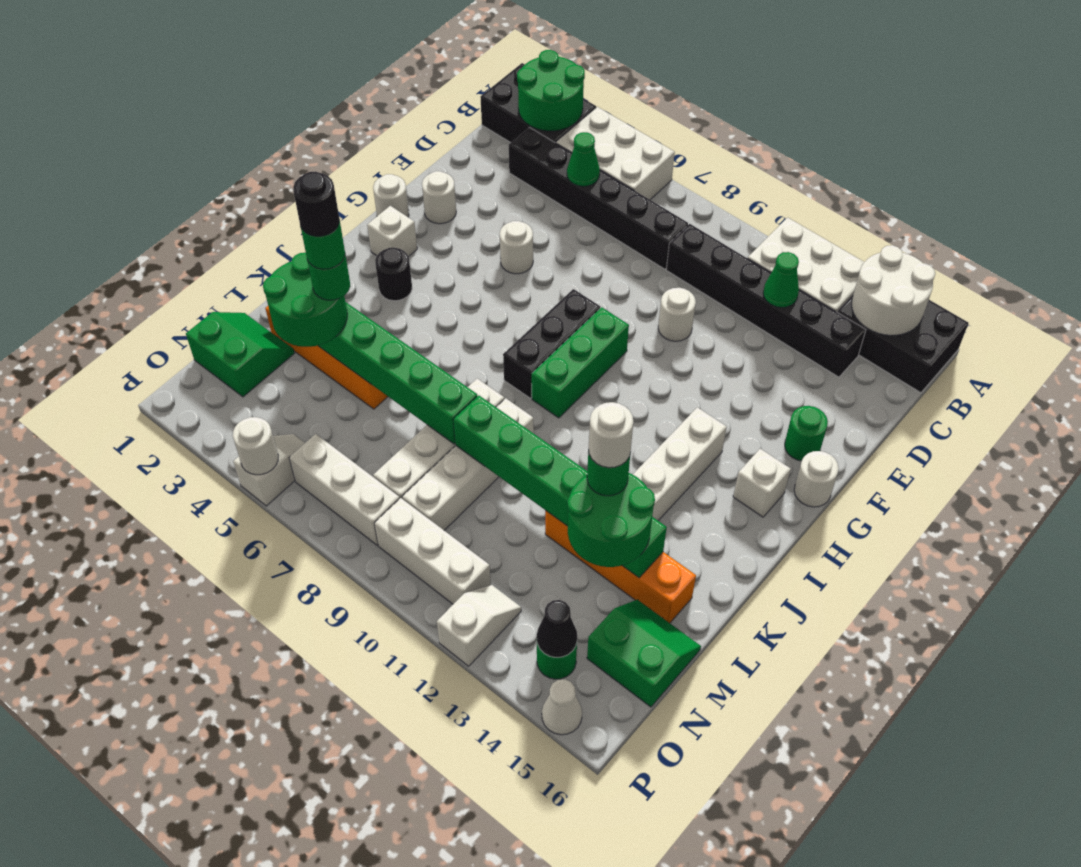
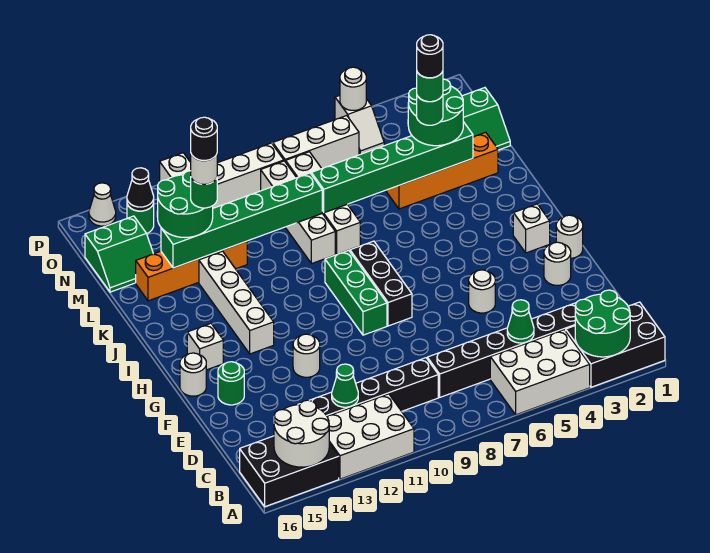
white round brick E10 level 1 -> white round brick F12 level 1
black round brick I3 level 1 -> black round brick L13 level 6

